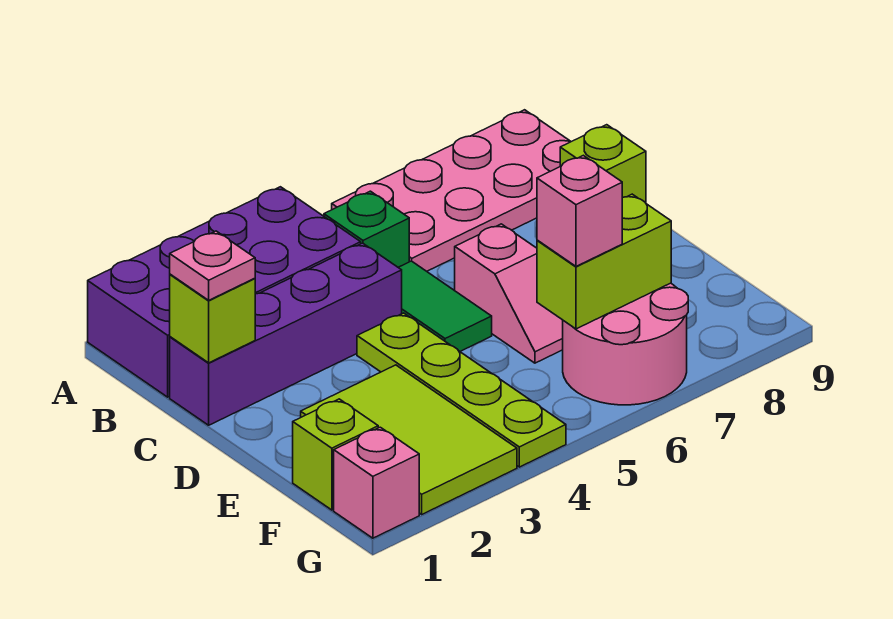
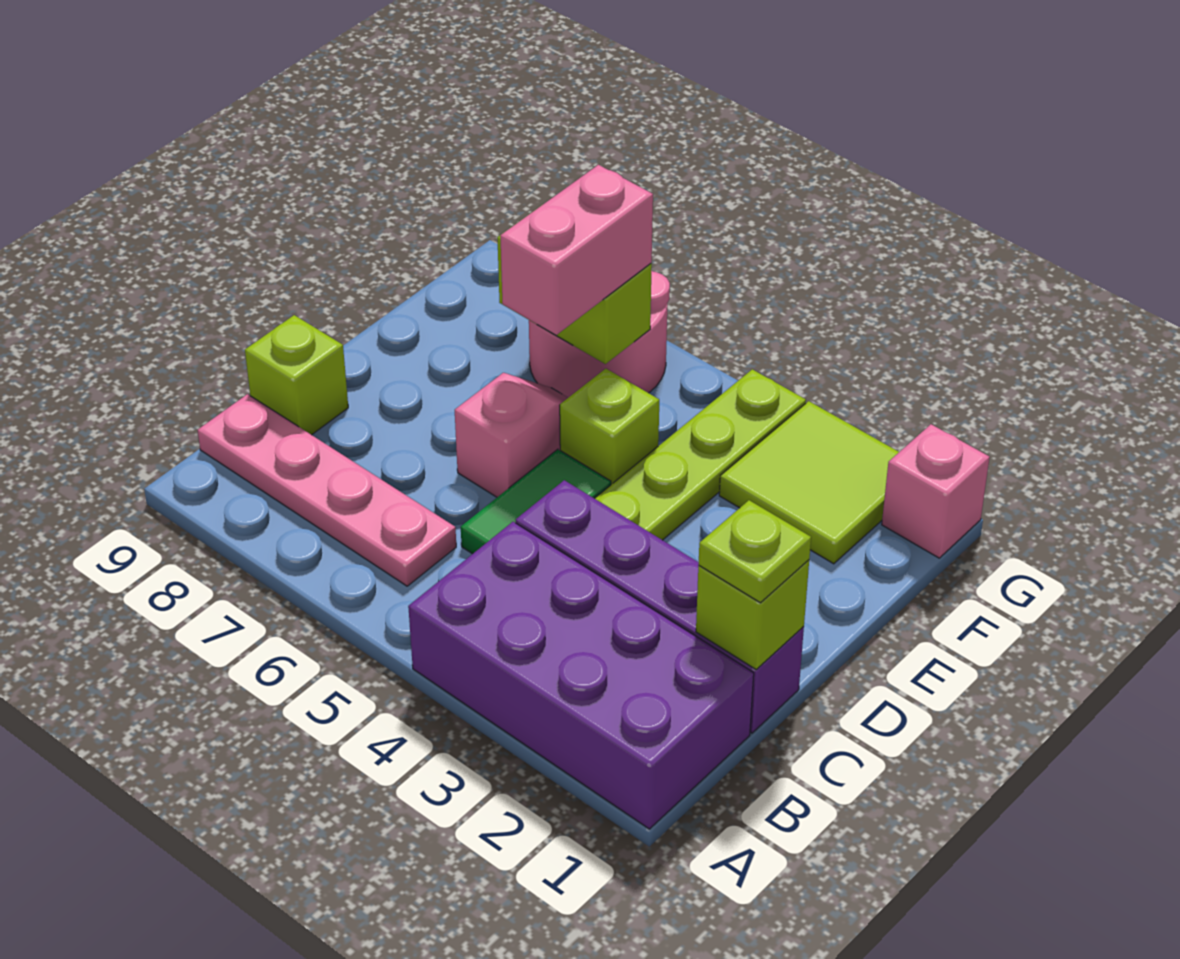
pink plate A6:B9 level 1 -> pink plate B6:B9 level 1
green brick B5 level 1 -> none
pink plate C1 level 3 -> lime plate C1 level 3
lime tile E2:G3 level 1 -> lime tile F2:G3 level 1
lime brick F1 level 1 -> lime brick E5 level 1
pink brick F6 level 3 -> pink brick E6:F6 level 3

